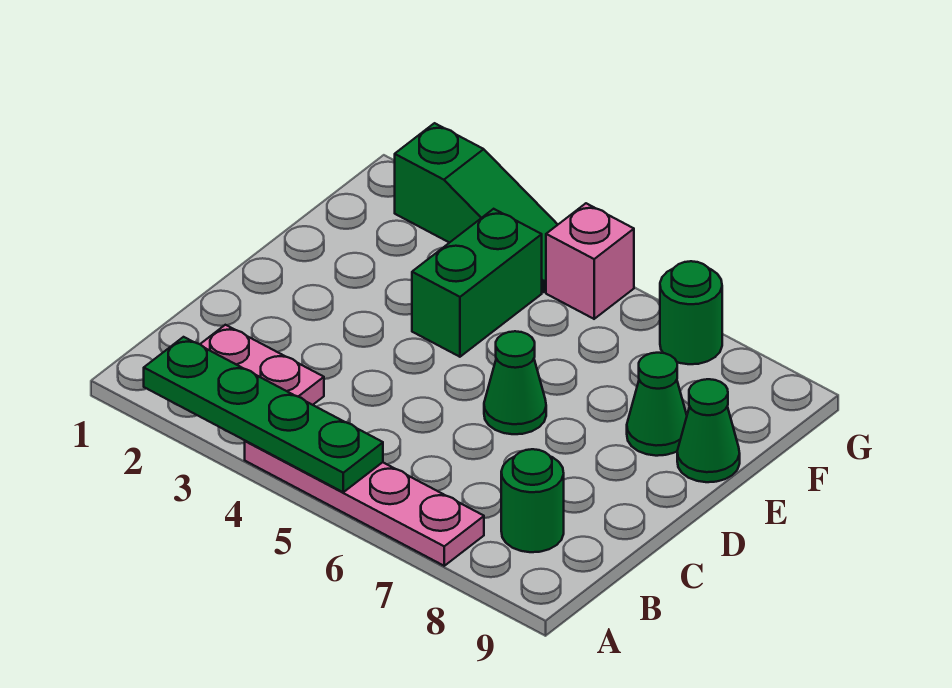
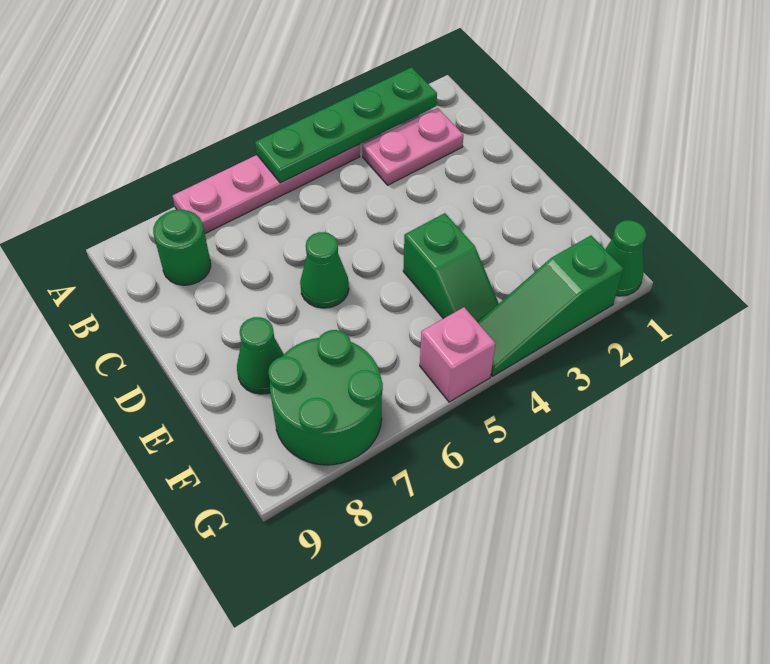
green brick E4:F4 level 1 -> green slope E4:F4 level 1 top E
green cone E9 level 1 -> green cone G1 level 1
green round brick G7 level 1 -> green round brick F7:G8 level 1

